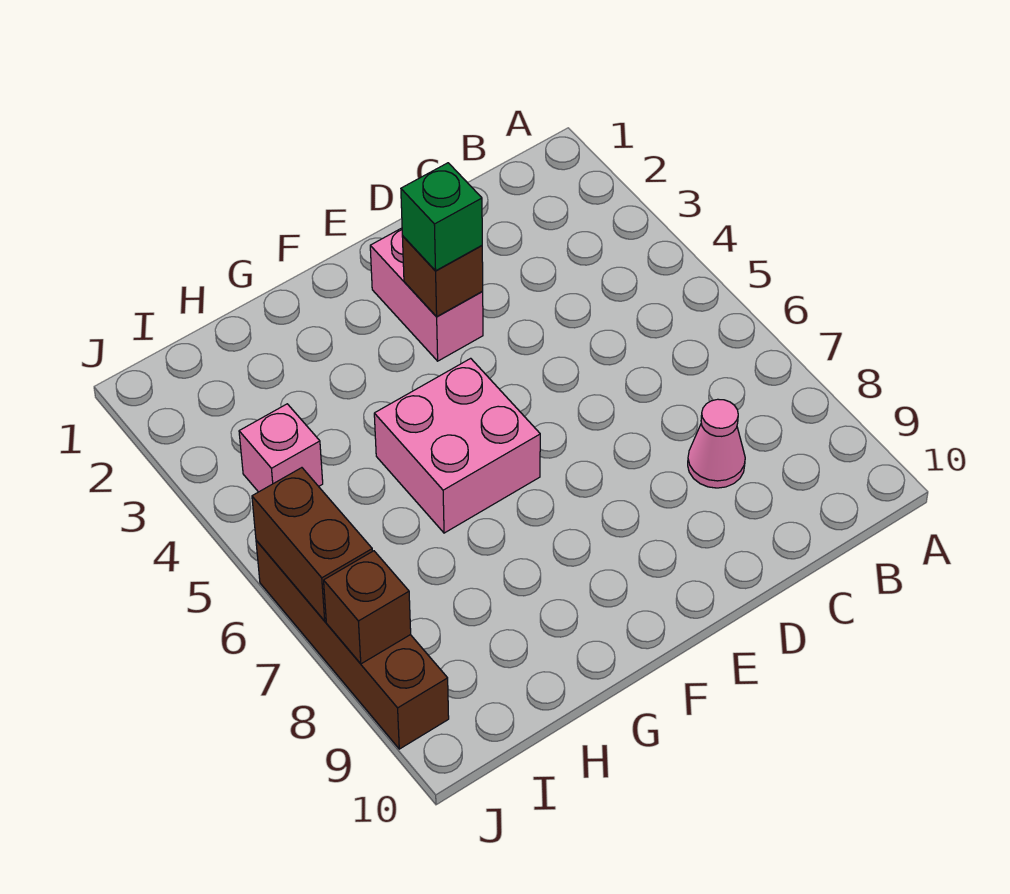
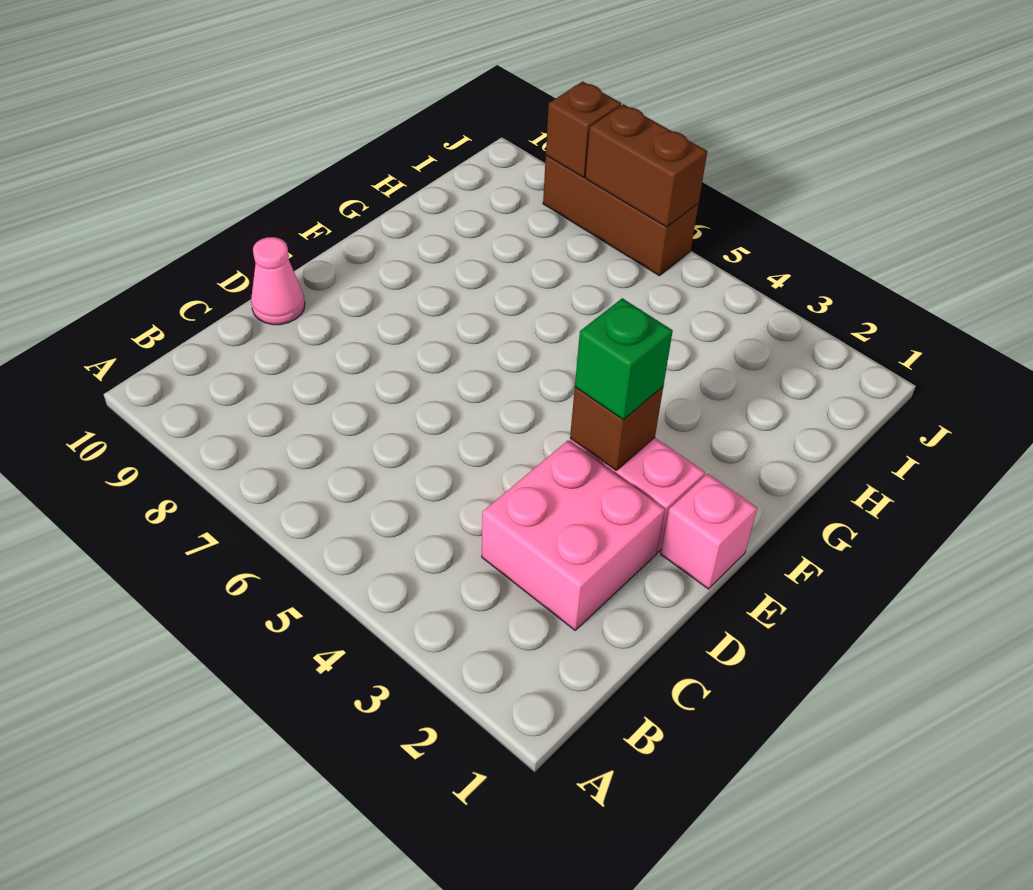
pink cone C8 level 1 -> pink cone D10 level 1
pink brick F5:G6 level 1 -> pink brick C2:D3 level 1
pink brick I4 level 1 -> pink brick E1 level 1
brown brick J6:J9 level 1 -> brown brick J6:J8 level 1

